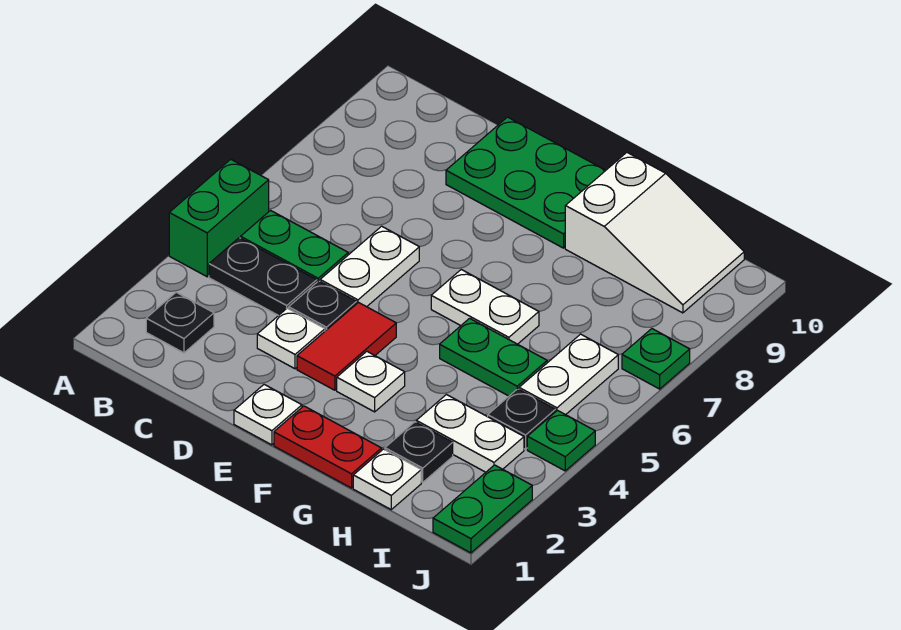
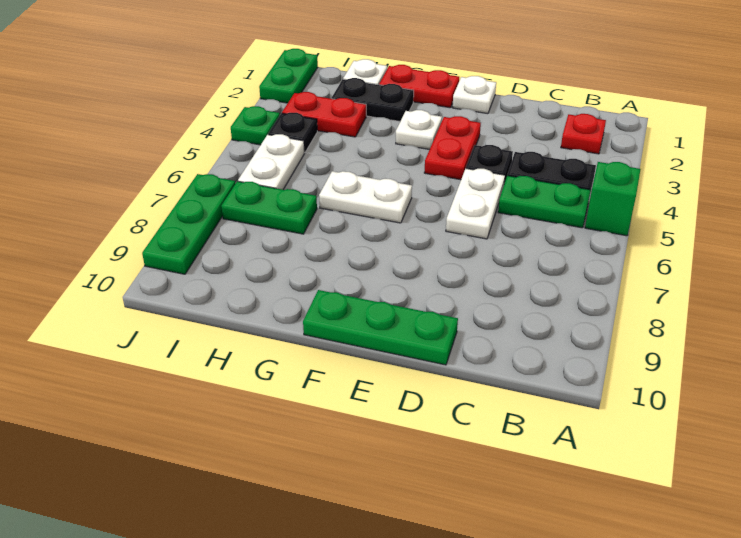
green brick A4:A5 level 1 -> green brick A5 level 1
black plate B2 level 1 -> red plate B2 level 1
white plate D3 level 1 -> none
green plate D9:F10 level 1 -> green plate D10:F10 level 1
red tile E3:E4 level 1 -> red plate E3:E4 level 1
green plate G5:H5 level 1 -> green plate H7:I7 level 1
white slope G9:I10 level 1 top G -> none
black plate H2 level 1 -> black plate G2:H2 level 1
white plate H3:I3 level 1 -> red plate H3:I3 level 1
green plate J7 level 1 -> green plate J7:J9 level 1

